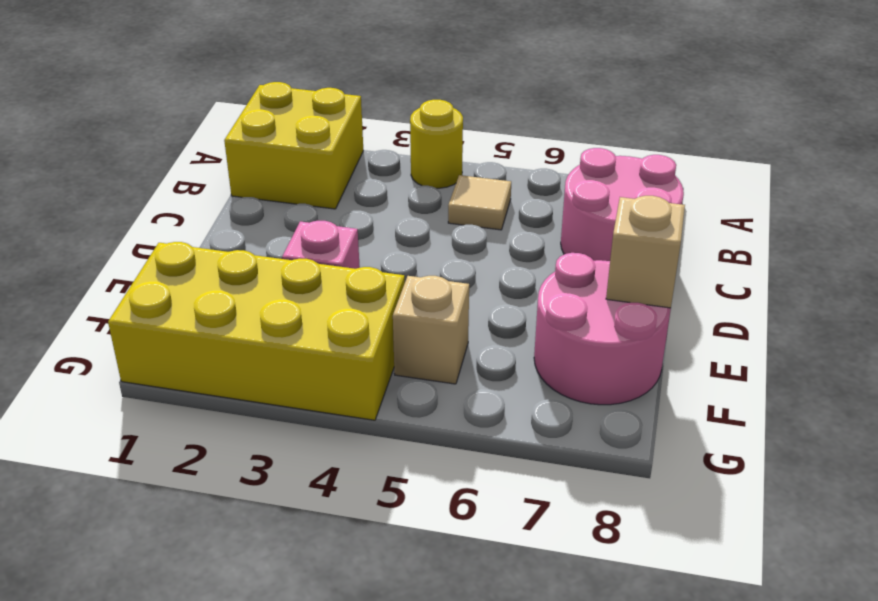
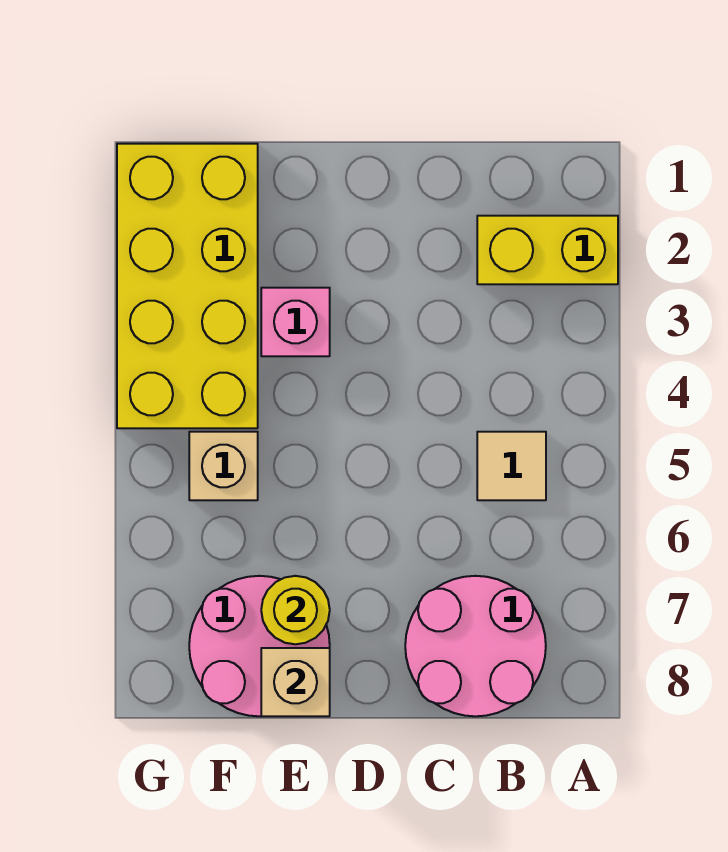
yellow brick A1:B2 level 1 -> yellow brick A2:B2 level 1
yellow round brick A4 level 1 -> yellow round brick E7 level 2

